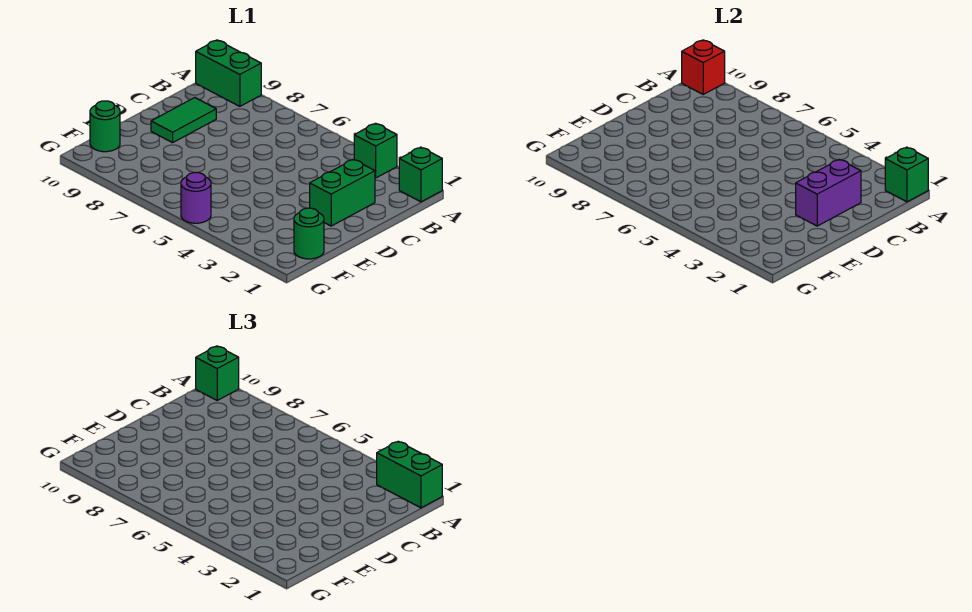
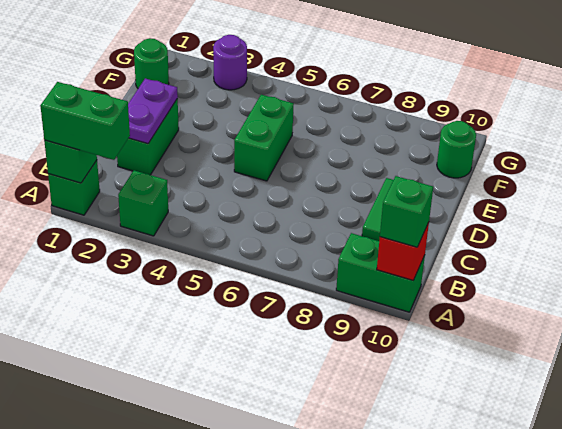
purple brick C2:D2 level 2 -> purple plate C2:D2 level 2
none -> green brick D5:E5 level 1
purple round brick G5 level 1 -> purple round brick G3 level 1

